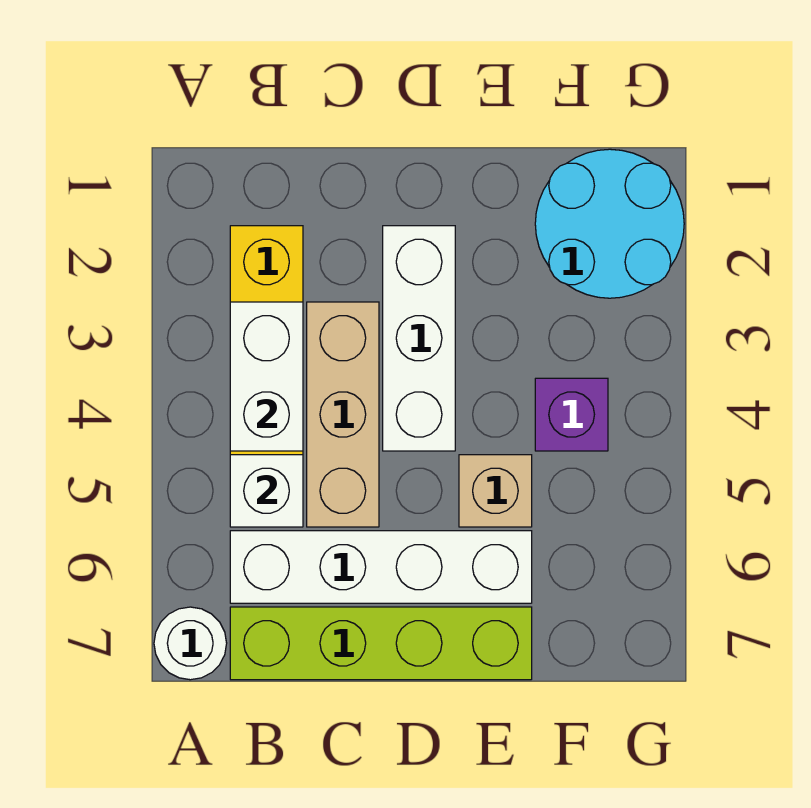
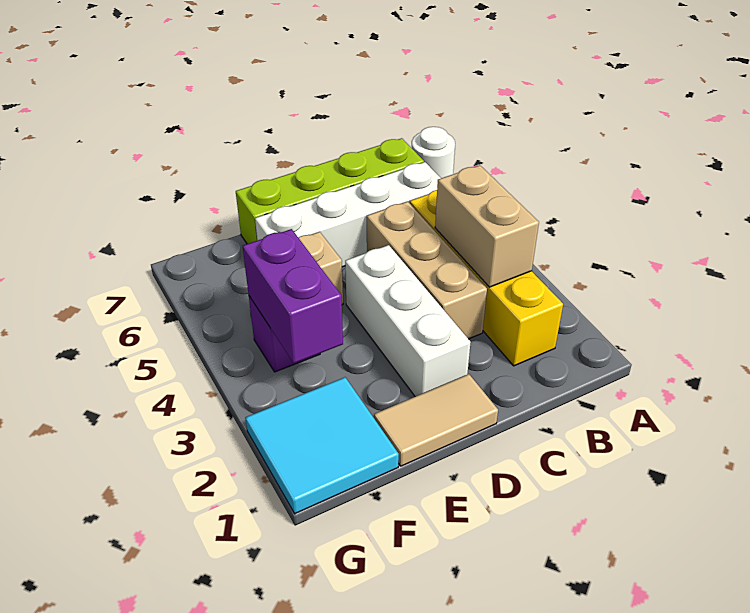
white brick B3:B4 level 2 -> tan brick B3:B4 level 2
white brick B5 level 2 -> none
none -> tan tile D1:E1 level 1
cyan round brick F1:G2 level 1 -> cyan tile F1:G2 level 1
none -> purple brick F3:F4 level 2

